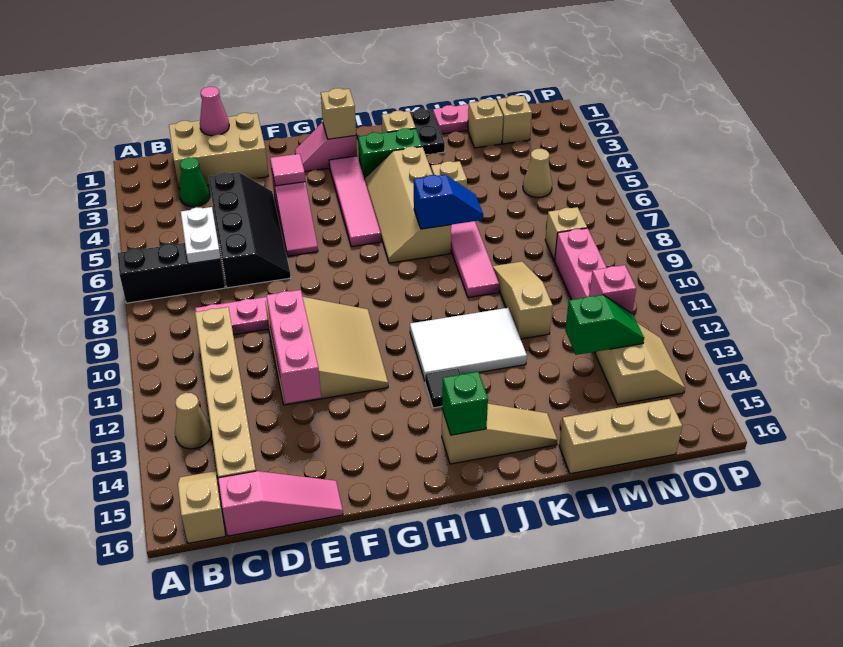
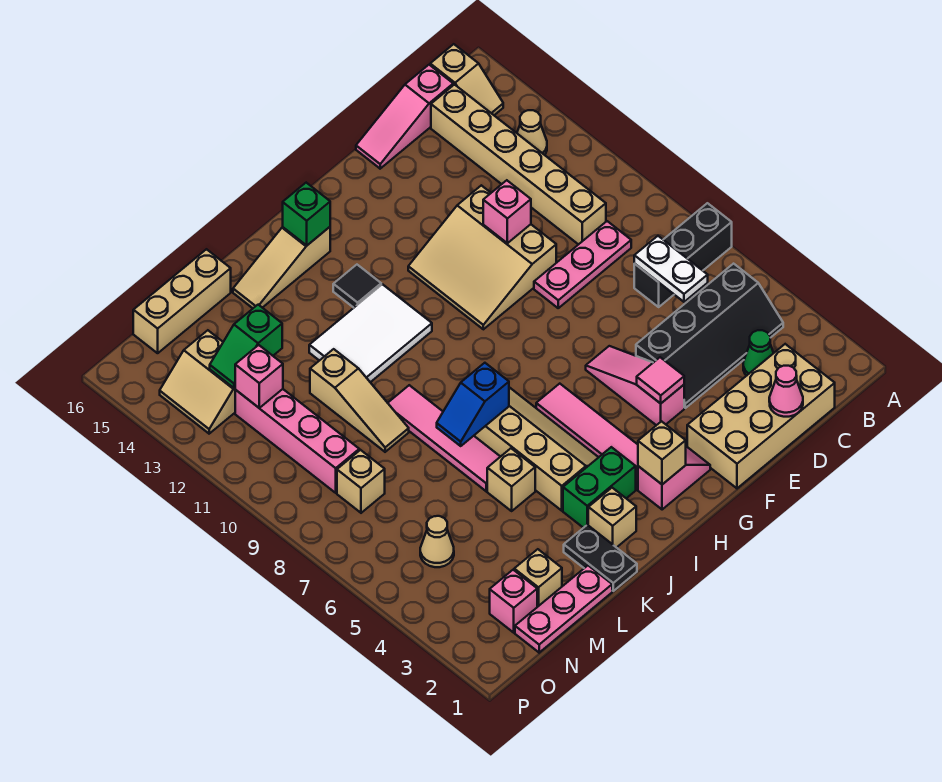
tan brick C1:E2 level 1 -> tan brick C1:F2 level 1
black slope D4:E7 level 1 top D -> black slope B4:E5 level 1 top 5
pink brick E11:E13 level 2 -> pink brick E11 level 2
tan brick N2 level 1 -> pink brick N2 level 1

